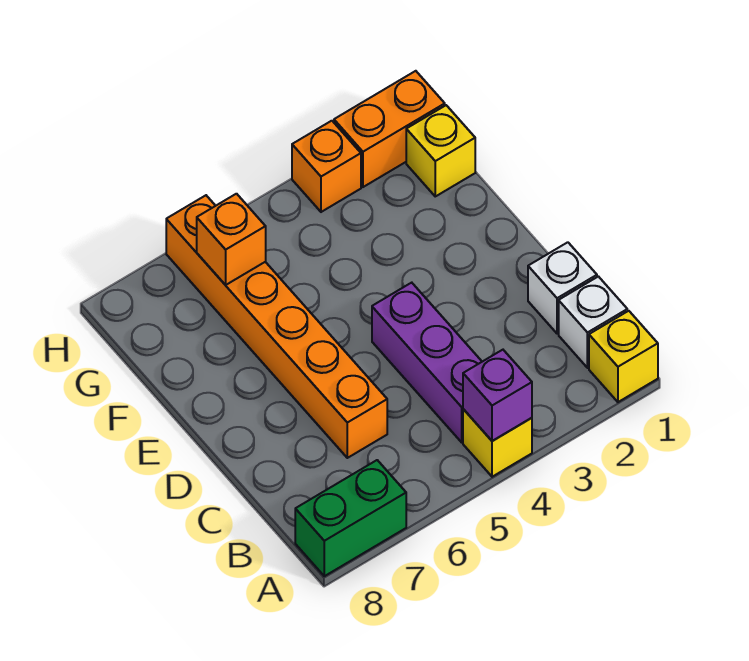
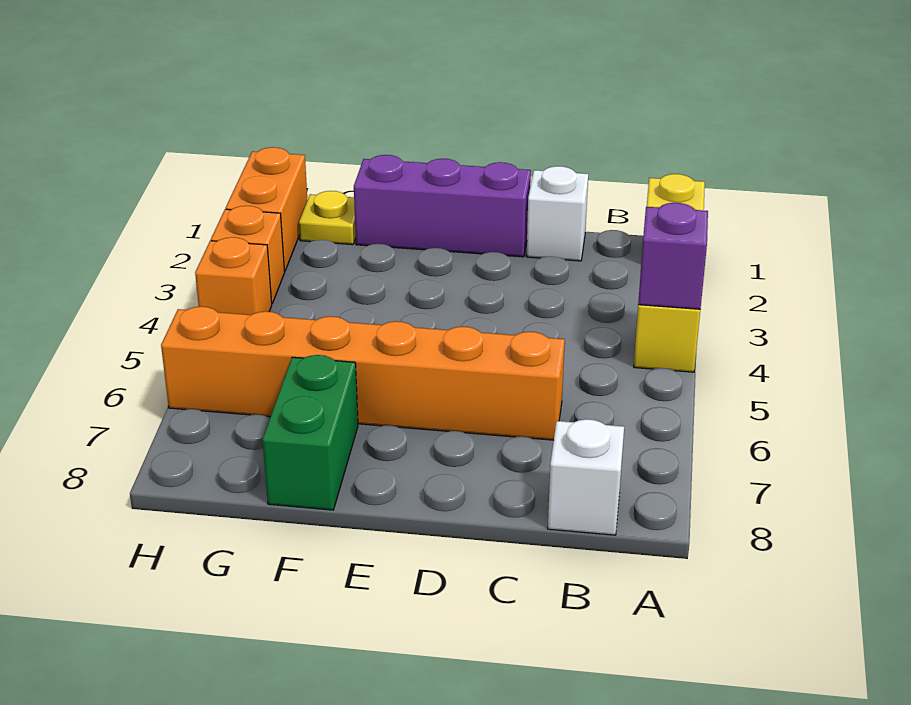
green brick A7:A8 level 1 -> green brick F7:F8 level 1
white brick B1 level 1 -> white brick B8 level 1
purple brick B4:D4 level 1 -> purple brick D1:F1 level 1
yellow brick G1 level 1 -> yellow plate G1 level 1
orange brick G6 level 2 -> orange brick H4 level 1

